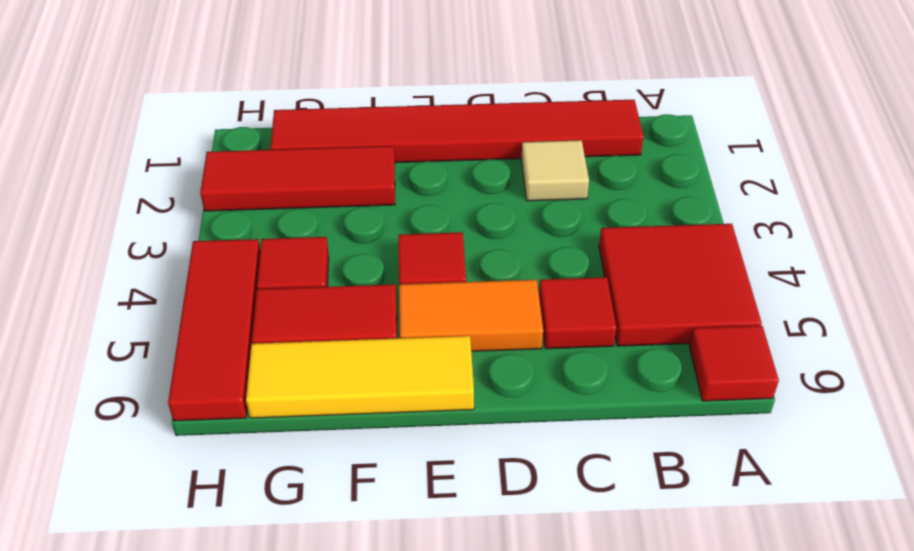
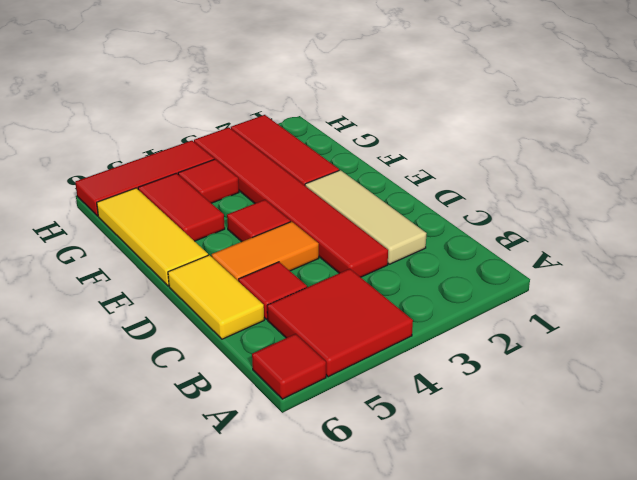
red tile B1:G1 level 1 -> red tile C3:H3 level 1
tan tile C2 level 1 -> tan tile C2:E2 level 1
none -> yellow tile C6:D6 level 1
orange tile D5:E5 level 1 -> orange tile D4:D5 level 1

